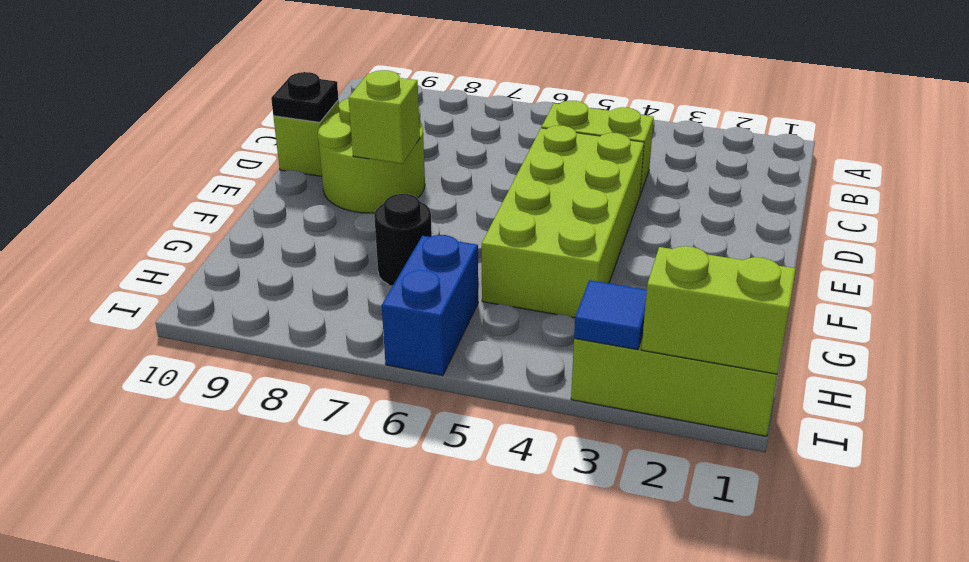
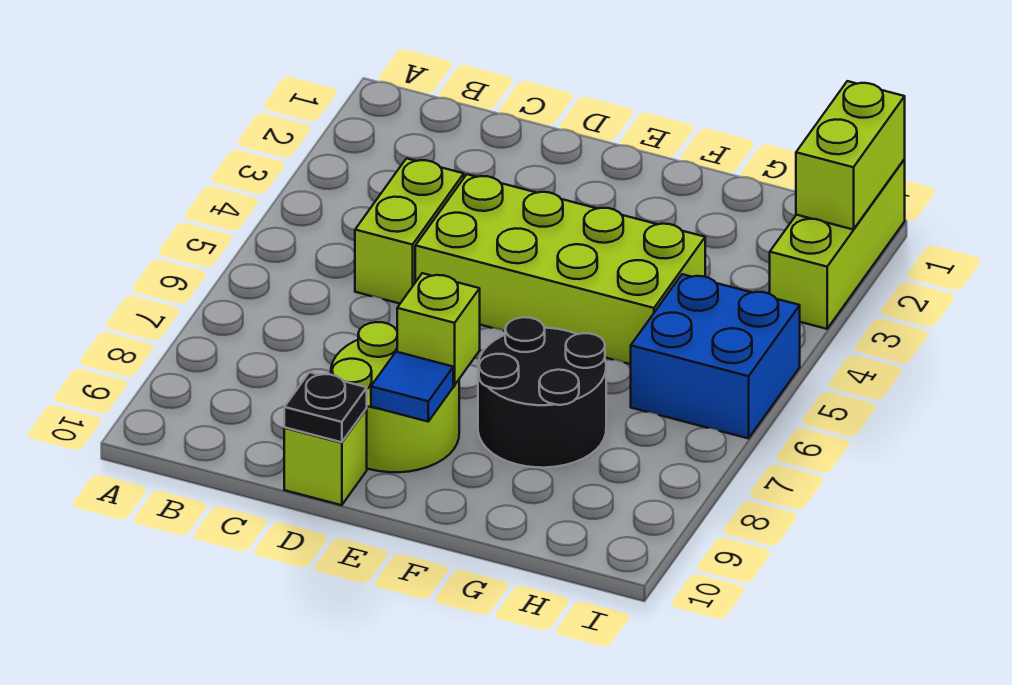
black round brick G7 level 1 -> black round brick F7:G8 level 1
blue brick H6:I6 level 1 -> blue brick H5:I6 level 1
blue tile I3 level 2 -> blue tile E9 level 2

